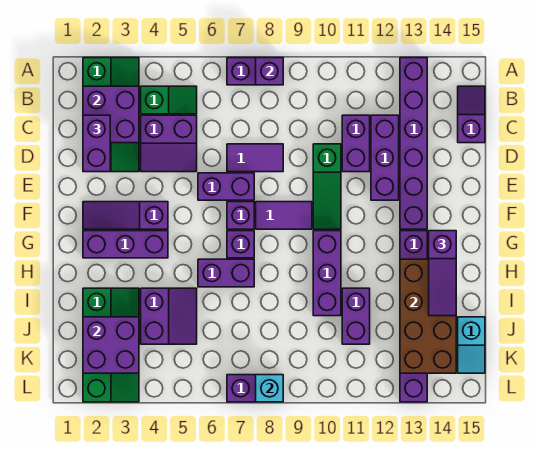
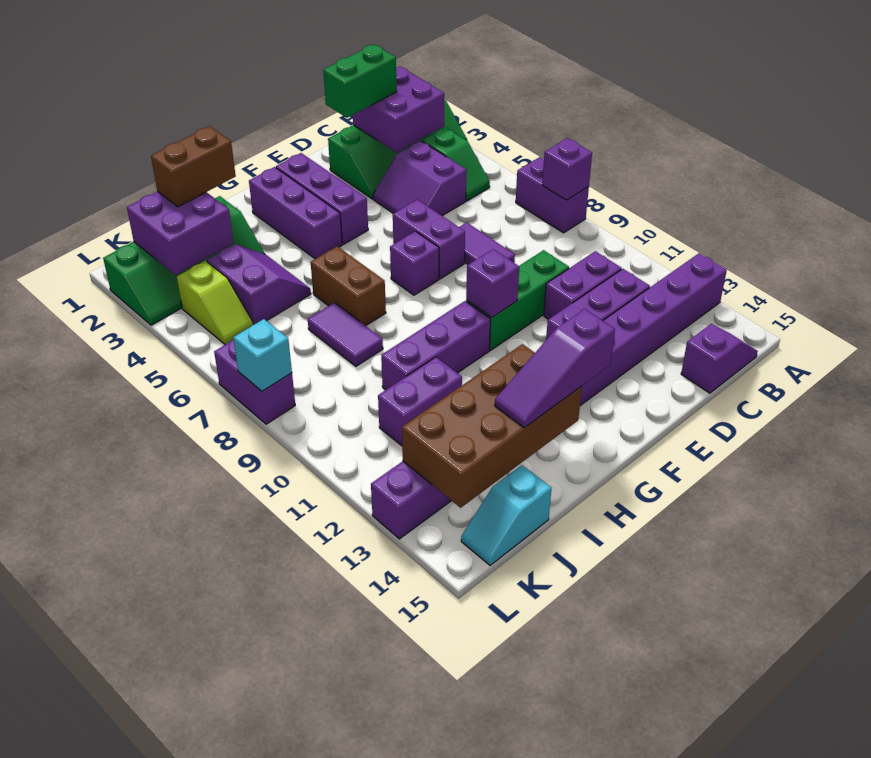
purple brick C2:D2 level 3 -> green brick C2:D2 level 3
green slope D10:F10 level 1 top D -> green brick D10:F10 level 1
purple slope F2:F4 level 1 top 4 -> purple brick F2:F4 level 1
purple tile F8:F9 level 1 -> purple tile I7:I8 level 1
purple brick G7 level 1 -> purple brick F10 level 2
purple brick H6:H7 level 1 -> brown brick H6:H7 level 1
none -> brown brick I2:J2 level 3
purple slope I4:J5 level 1 top 4 -> purple slope I4:J5 level 1 top J
none -> lime slope K4:K5 level 1 top 4

